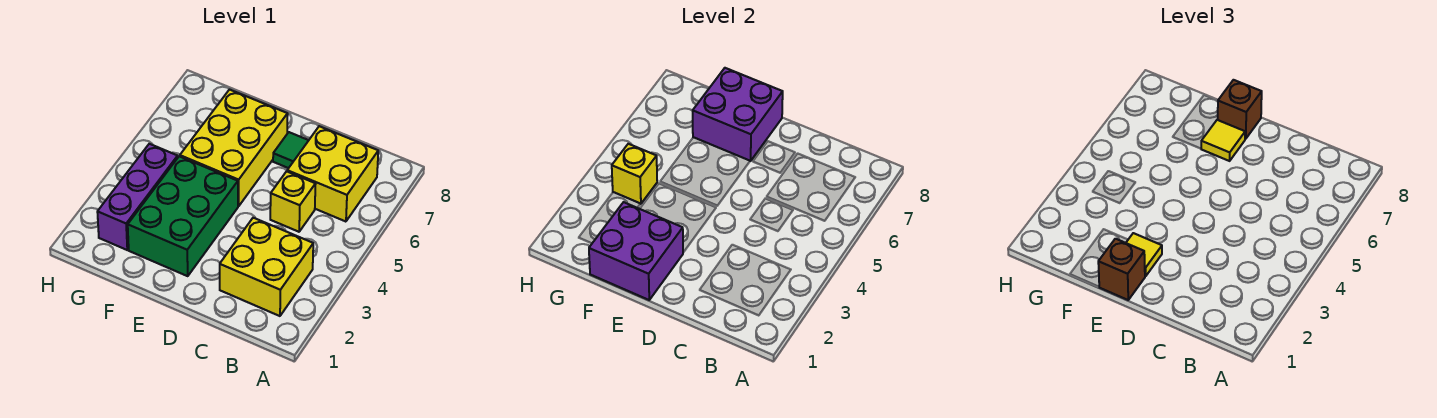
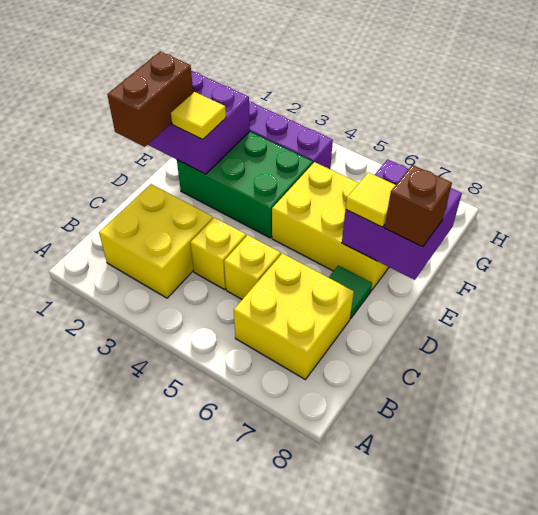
brown brick E1 level 3 -> brown brick D1:E1 level 3
yellow brick G4 level 2 -> yellow brick C4 level 1

